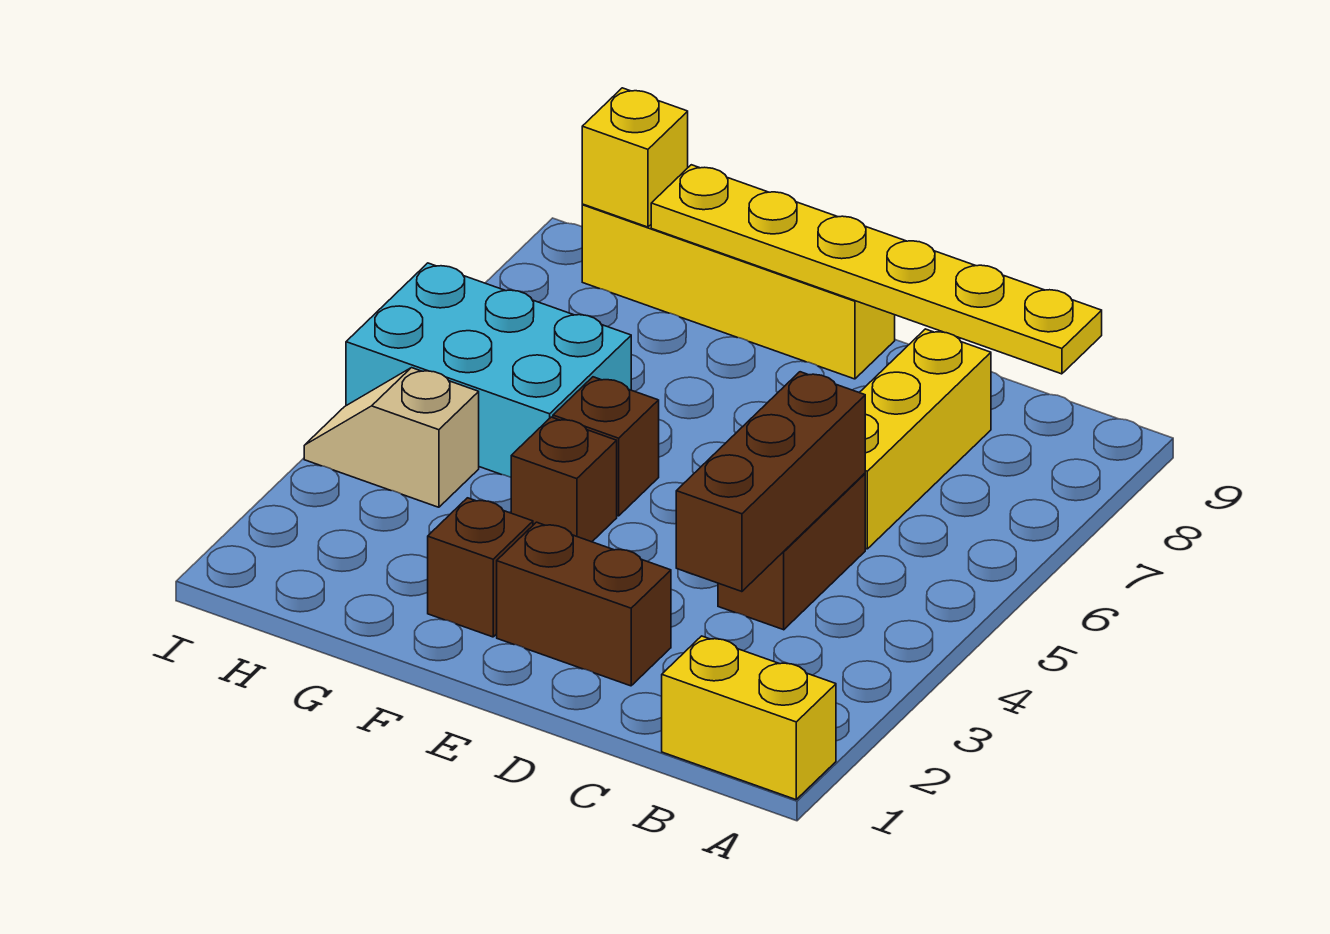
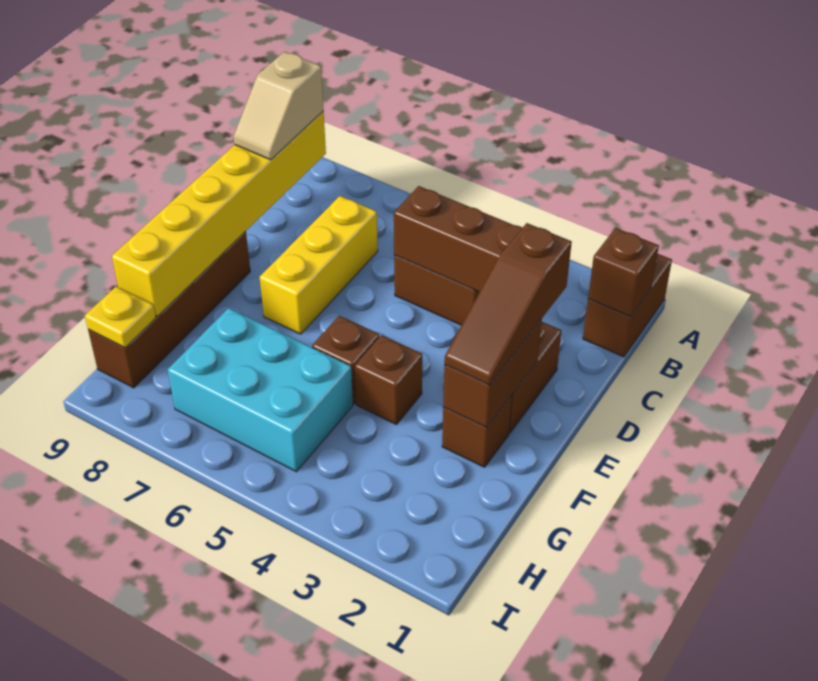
yellow brick A1:B1 level 1 -> brown brick A1:B1 level 1
none -> brown brick B1 level 2
yellow plate B9:G9 level 2 -> yellow brick B9:G9 level 2
yellow brick C6:C8 level 1 -> yellow brick C7:E7 level 1
none -> brown slope D2:F2 level 3 top D
none -> brown brick E2:F2 level 2
yellow brick E9:H9 level 1 -> brown brick E9:H9 level 1
cyan brick G5:I6 level 1 -> cyan brick G5:H7 level 1
tan slope H4:I4 level 1 top H -> tan slope B9:C9 level 3 top B
yellow brick H9 level 2 -> yellow plate H9 level 2

